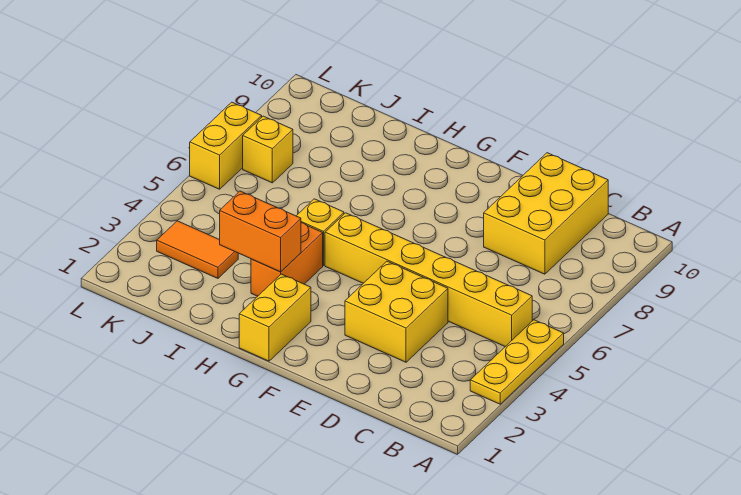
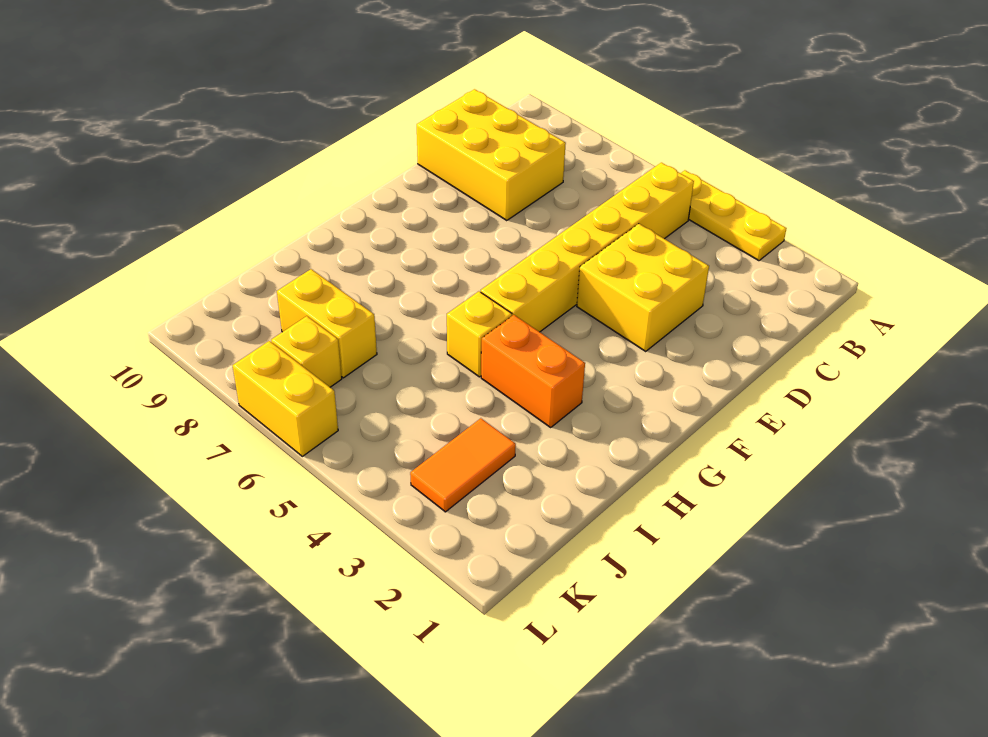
yellow brick G1:G2 level 1 -> yellow brick J7:J8 level 1
orange brick H3:I3 level 2 -> none

